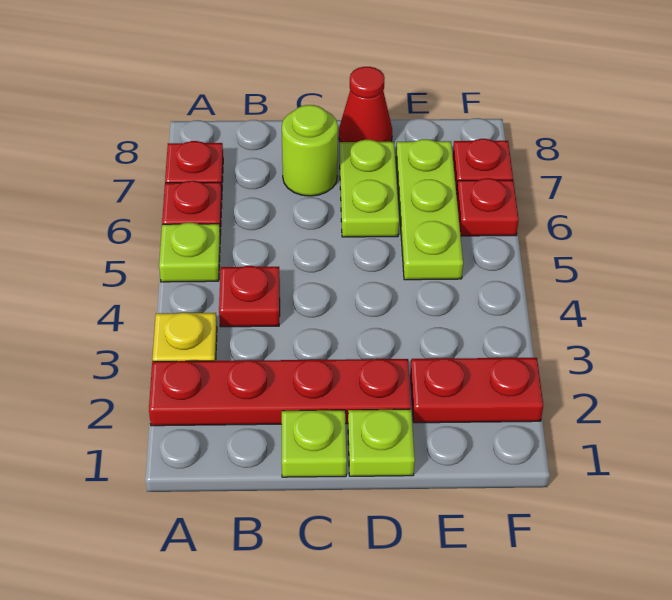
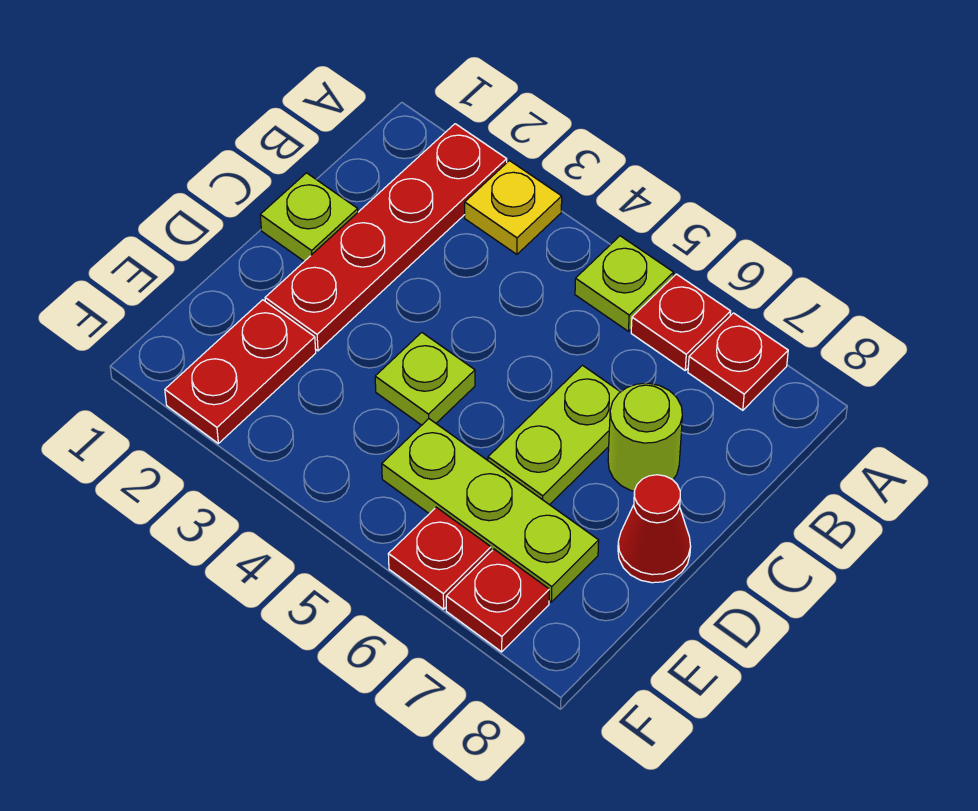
red plate B4 level 1 -> none
lime plate D1 level 1 -> lime plate D4 level 1
lime plate D6:D7 level 1 -> lime plate C6:D6 level 1

